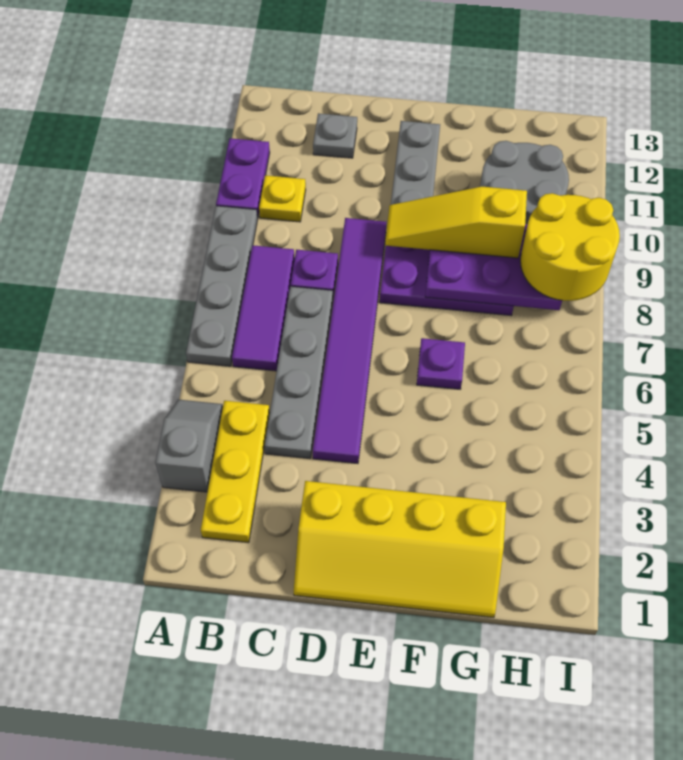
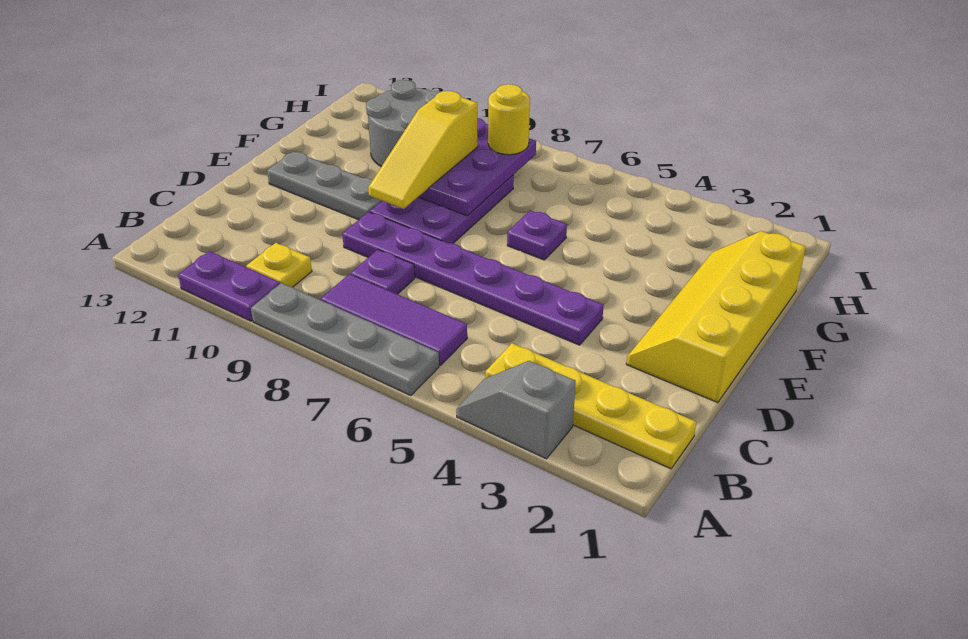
yellow plate B2:B4 level 1 -> yellow plate B1:B4 level 1
grey plate C4:C7 level 1 -> none
grey plate C12 level 1 -> none
yellow slope D1:G2 level 1 top 2 -> yellow slope D1:G2 level 1 top 1
purple tile D4:D9 level 1 -> purple plate D4:D9 level 1
yellow round brick H8:I9 level 3 -> yellow round brick H8 level 3

